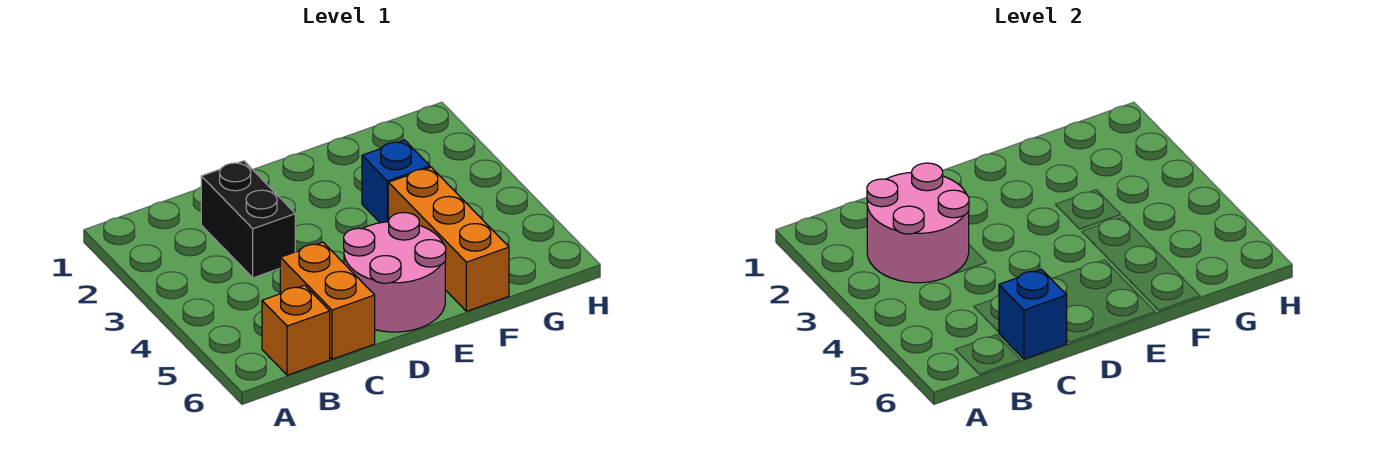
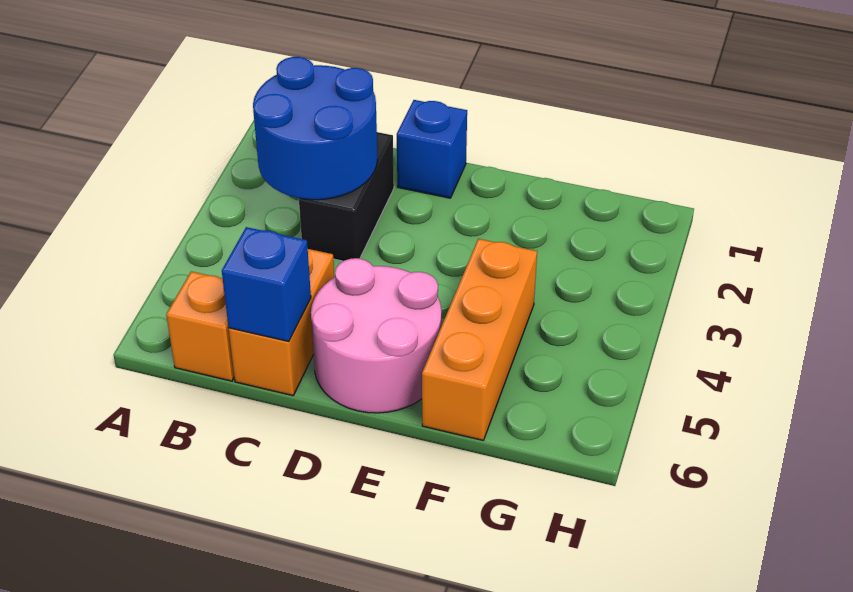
pink round brick B2:C3 level 2 -> blue round brick B2:C3 level 2
blue brick F3 level 1 -> blue brick D1 level 1

